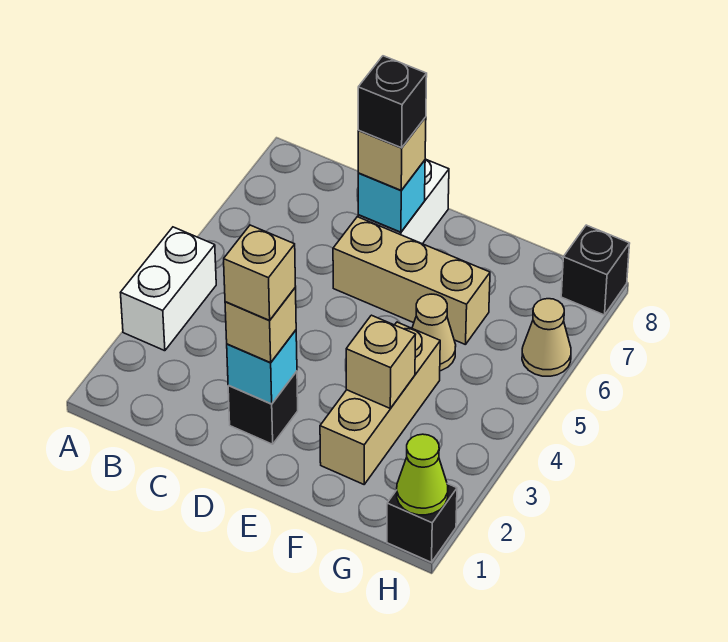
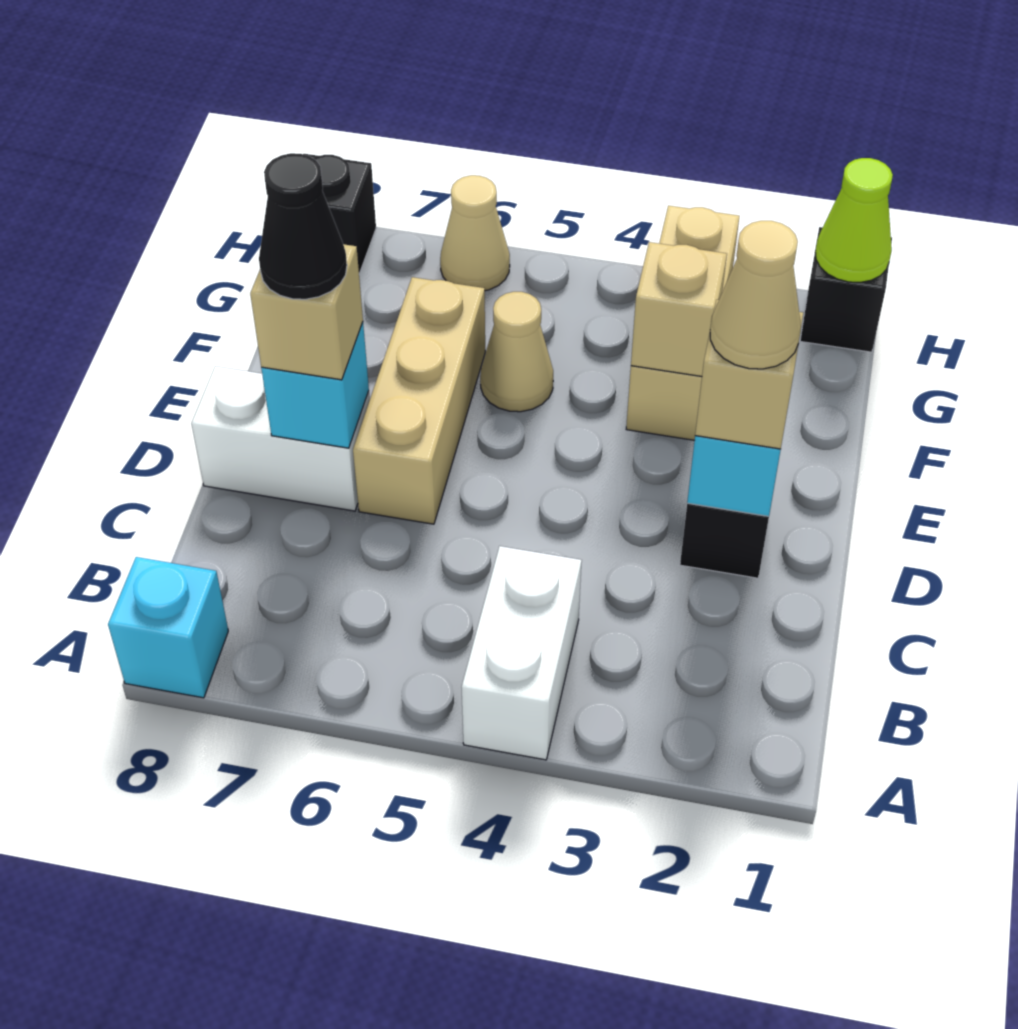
white brick A3:A4 level 1 -> white brick A4:B4 level 1
none -> cyan brick A8 level 1
tan brick D2 level 4 -> tan cone D2 level 4
black brick D7 level 4 -> black cone D7 level 4
tan brick F2:F4 level 1 -> tan brick F3:H3 level 1

